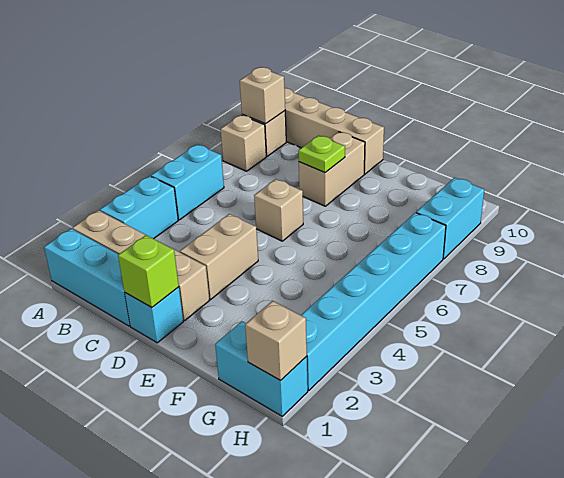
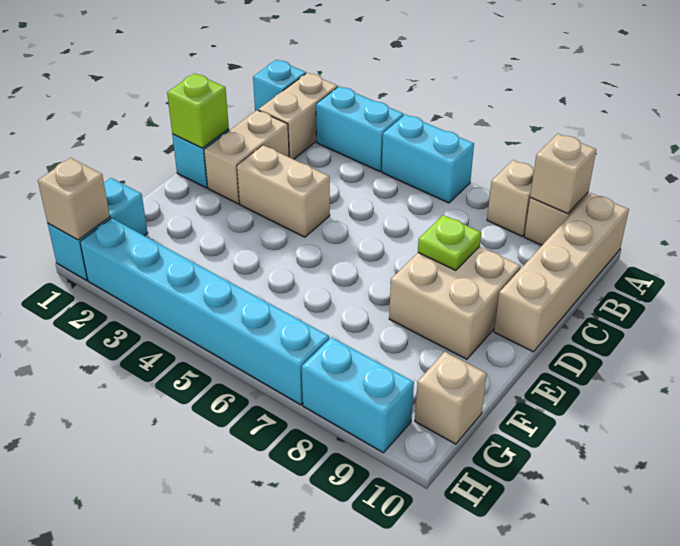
cyan brick A1:C1 level 1 -> cyan brick A1 level 1
tan brick D6 level 1 -> tan brick G10 level 1
tan brick D8:D9 level 1 -> tan brick D8:E9 level 1

